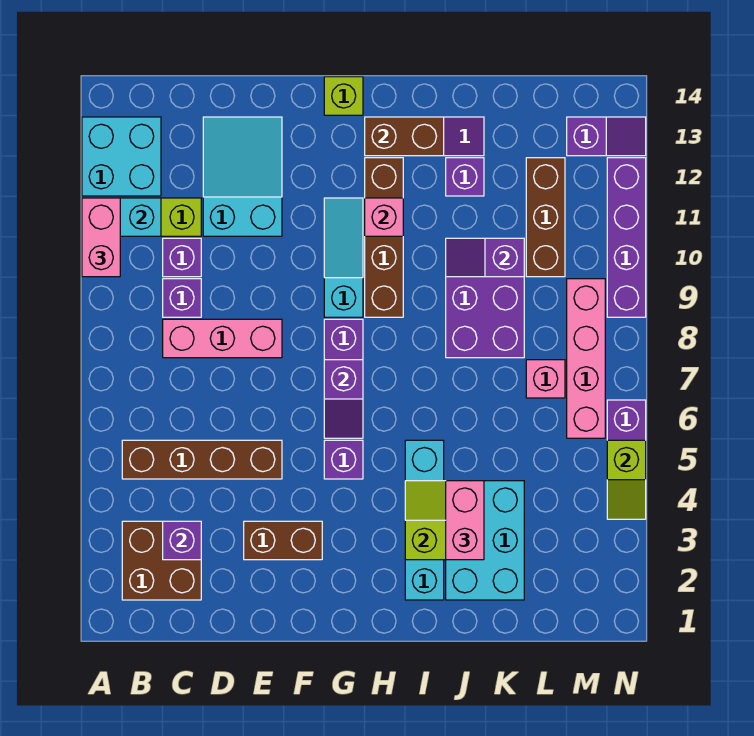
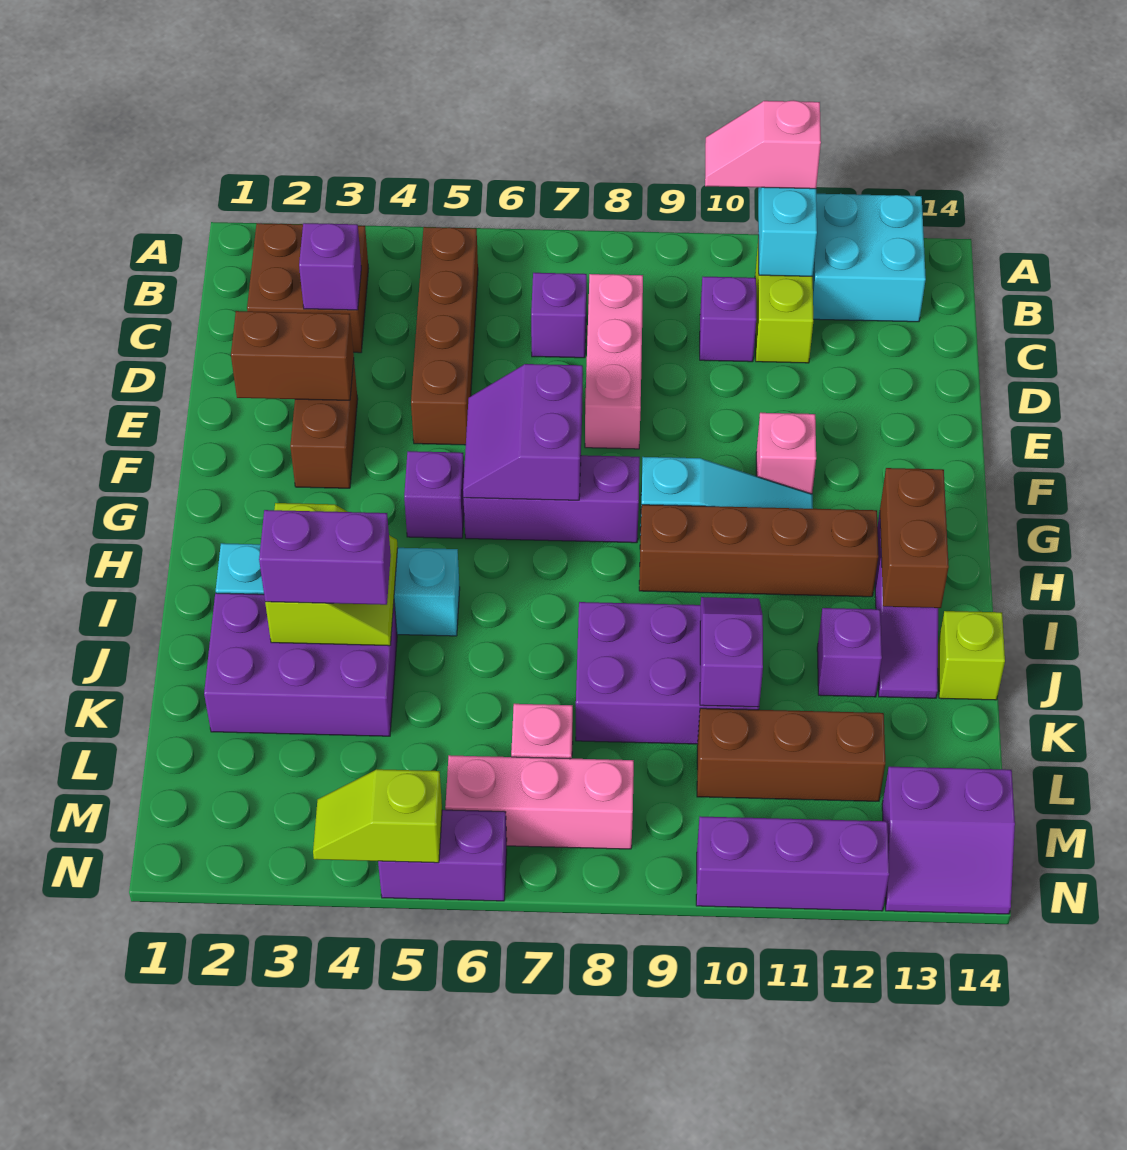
pink brick A10:A11 level 3 -> pink slope A10:A11 level 3 top 11
purple brick C9 level 1 -> purple brick C7 level 1
cyan slope D11:E13 level 1 top 11 -> none
none -> brown brick E2:E3 level 2
purple slope G6:G7 level 2 top 7 -> purple slope F6:G7 level 2 top 7
lime brick G14 level 1 -> lime brick J14 level 1
pink brick H11 level 2 -> pink brick F11 level 1
cyan brick J2:K4 level 1 -> purple brick J2:K4 level 1
pink brick J3:J4 level 3 -> purple brick J3:J4 level 3
pink brick M6:M9 level 1 -> pink brick M6:M8 level 1
purple slope M13:N13 level 1 top M -> purple slope M13:N14 level 1 top M
purple brick N9:N12 level 1 -> purple brick N10:N12 level 1

